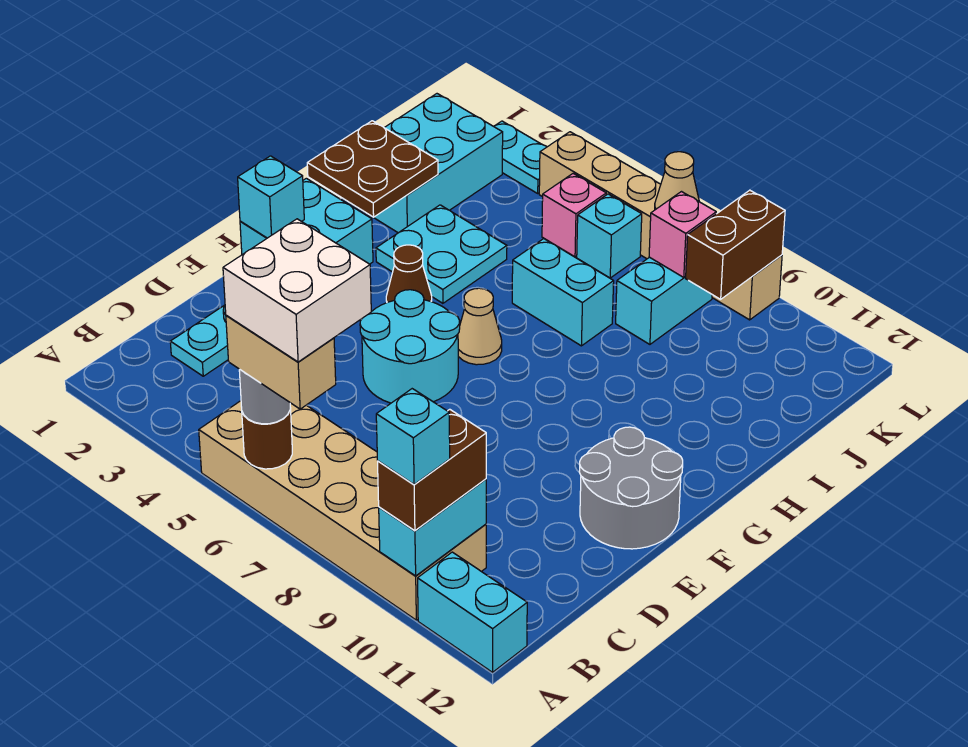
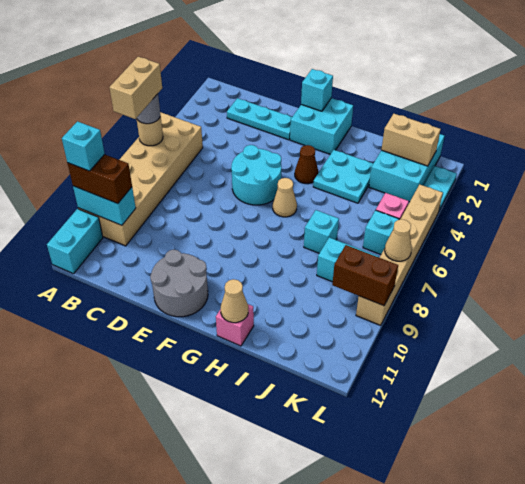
brown round brick A6 level 2 -> tan round brick A6 level 2
white brick A6:B7 level 5 -> none
brown plate H1:I2 level 2 -> none
none -> tan cone H12 level 2
cyan brick I1:K2 level 1 -> cyan brick J1:K3 level 1
cyan brick I6:I7 level 1 -> cyan brick I7 level 1
none -> tan brick J2:K2 level 2
pink brick K8 level 2 -> pink brick H12 level 1

